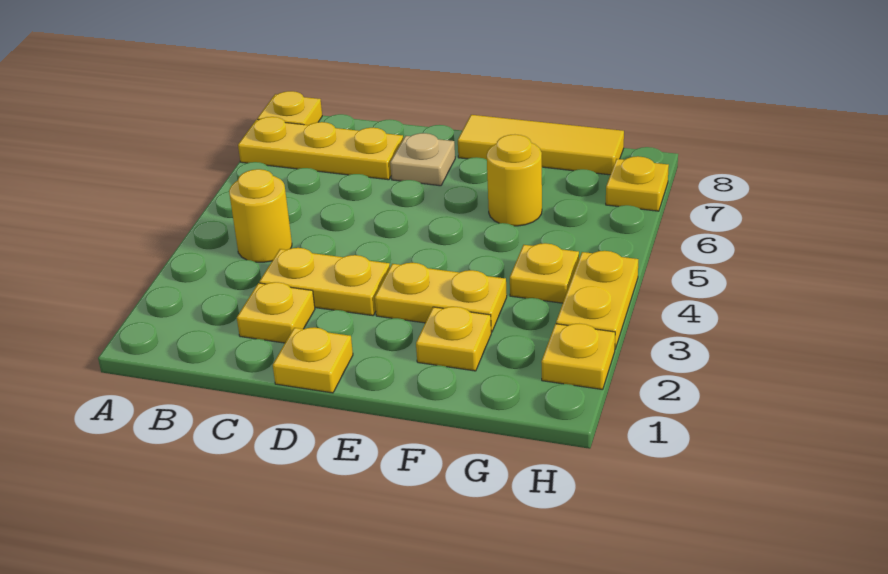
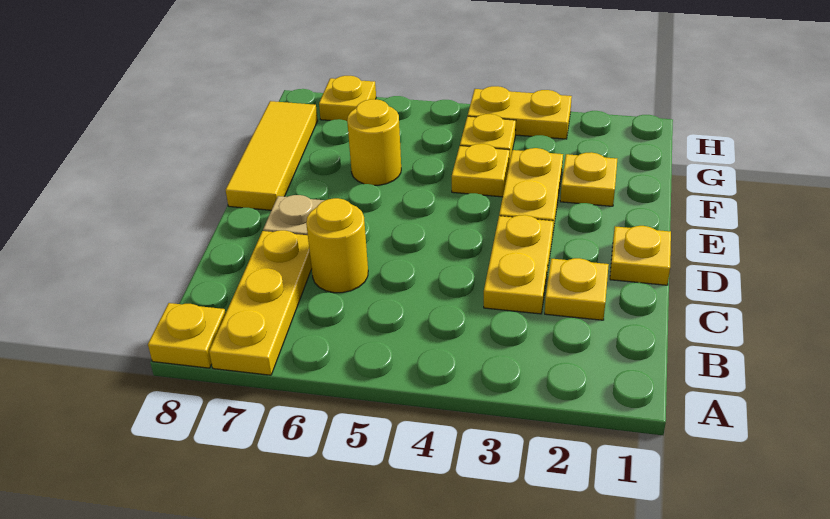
yellow round brick B4 level 1 -> yellow round brick C6 level 1
yellow plate H2 level 1 -> yellow plate F4 level 1

